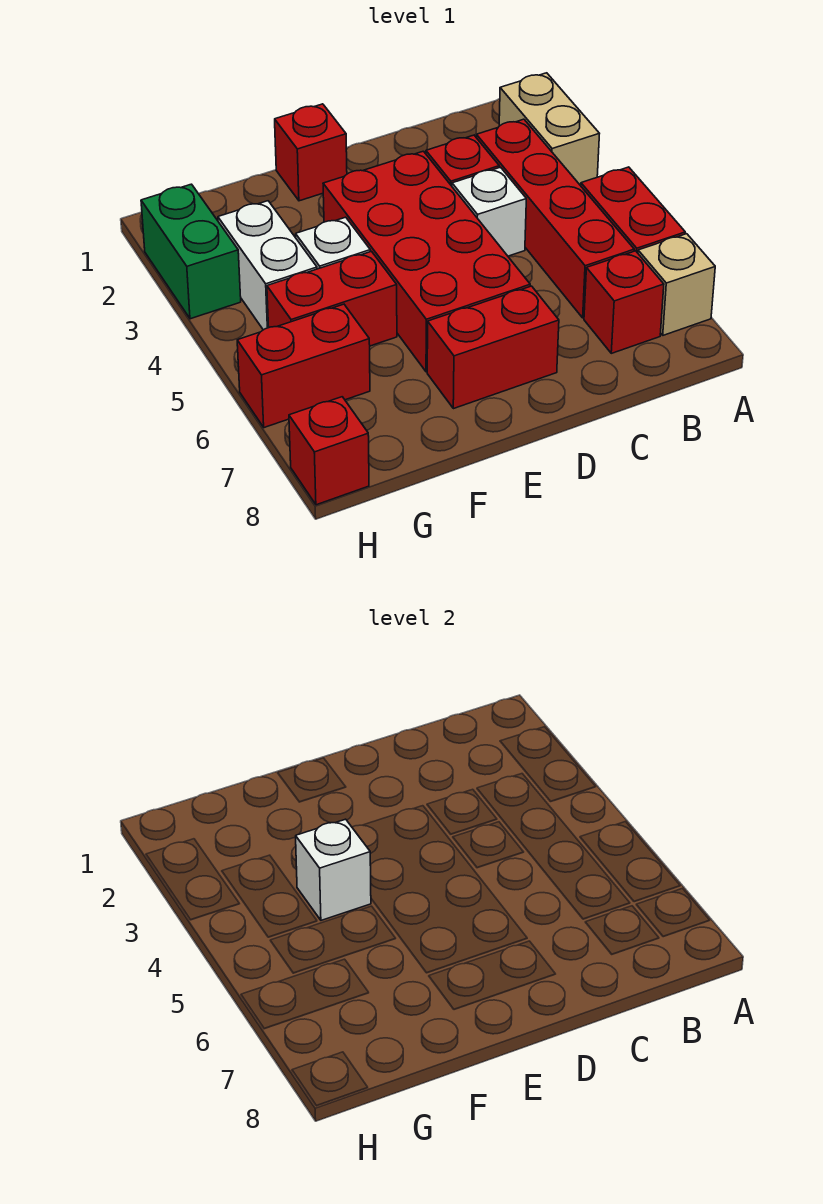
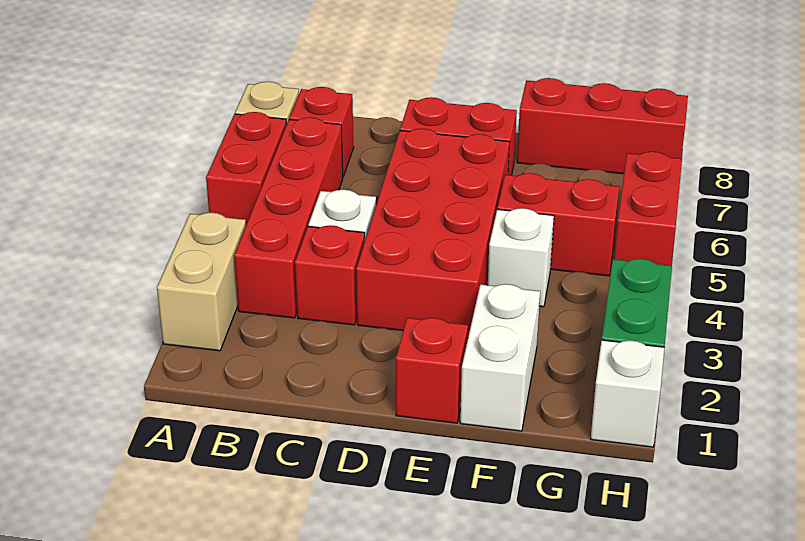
white brick F4 level 2 -> white brick H1 level 1
white brick G3:G4 level 1 -> white brick F1:F2 level 1
red brick G6:H6 level 1 -> red brick H5:H6 level 1
red brick H8 level 1 -> red brick F8:H8 level 1

